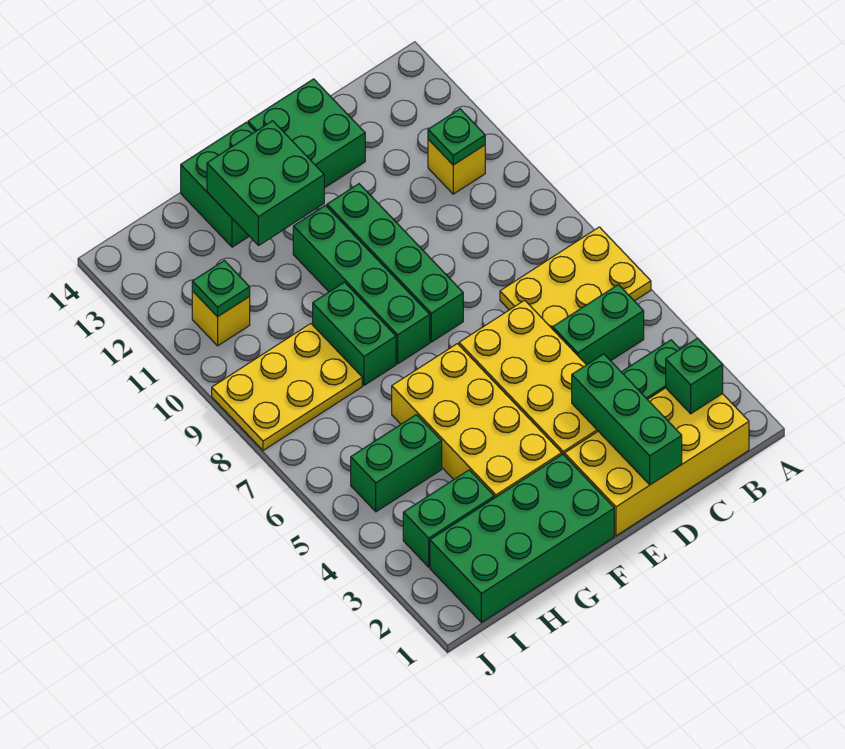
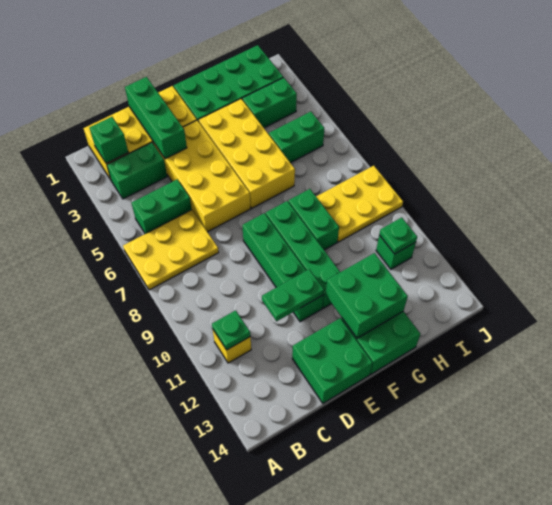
none -> green plate D11:E11 level 2
yellow brick I11 level 1 -> green brick I11 level 1

